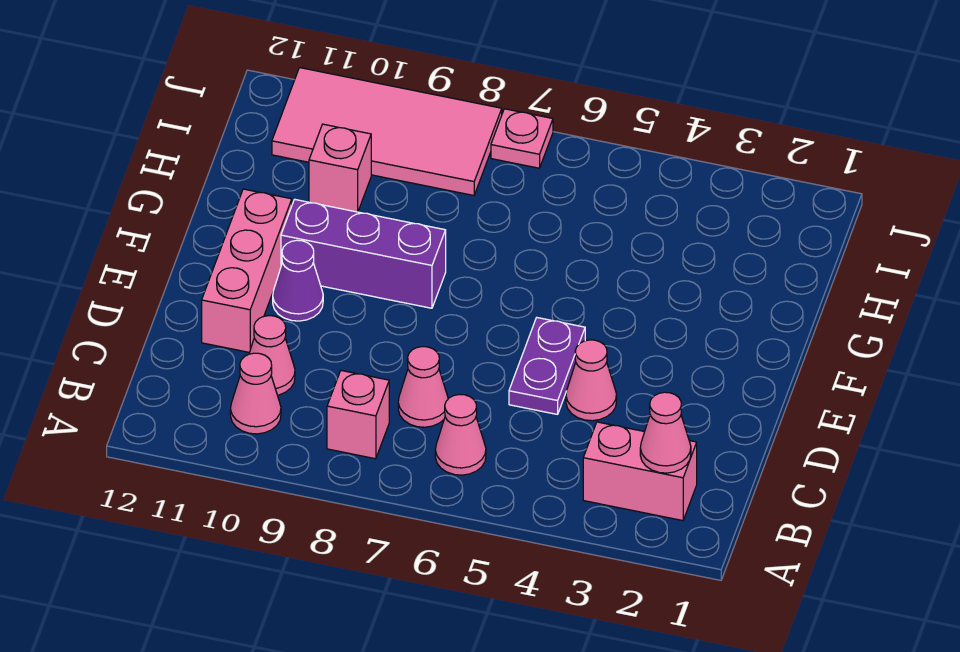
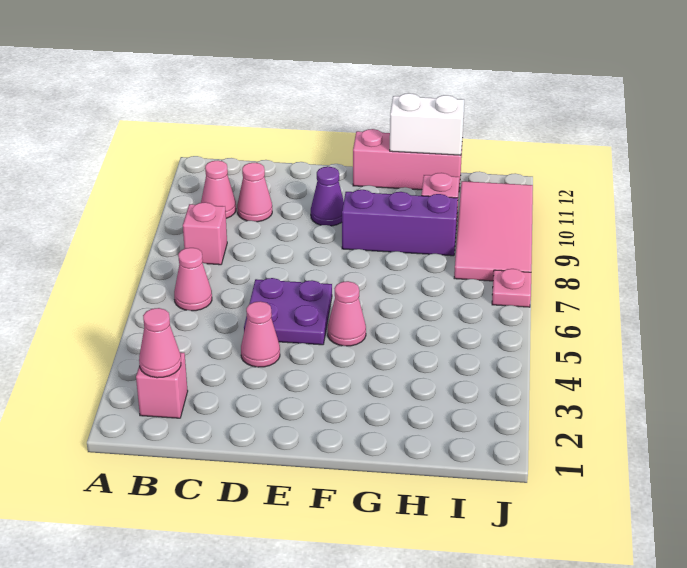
pink brick B2:B3 level 1 -> pink brick B2 level 1
pink cone C7 level 1 -> pink cone F5 level 1
purple plate D5:E5 level 1 -> purple plate D5:E6 level 1
pink brick D11:F11 level 1 -> pink brick F12:H12 level 1
purple brick F8:F10 level 1 -> purple brick F9:H9 level 1
none -> white brick G12:H12 level 2

